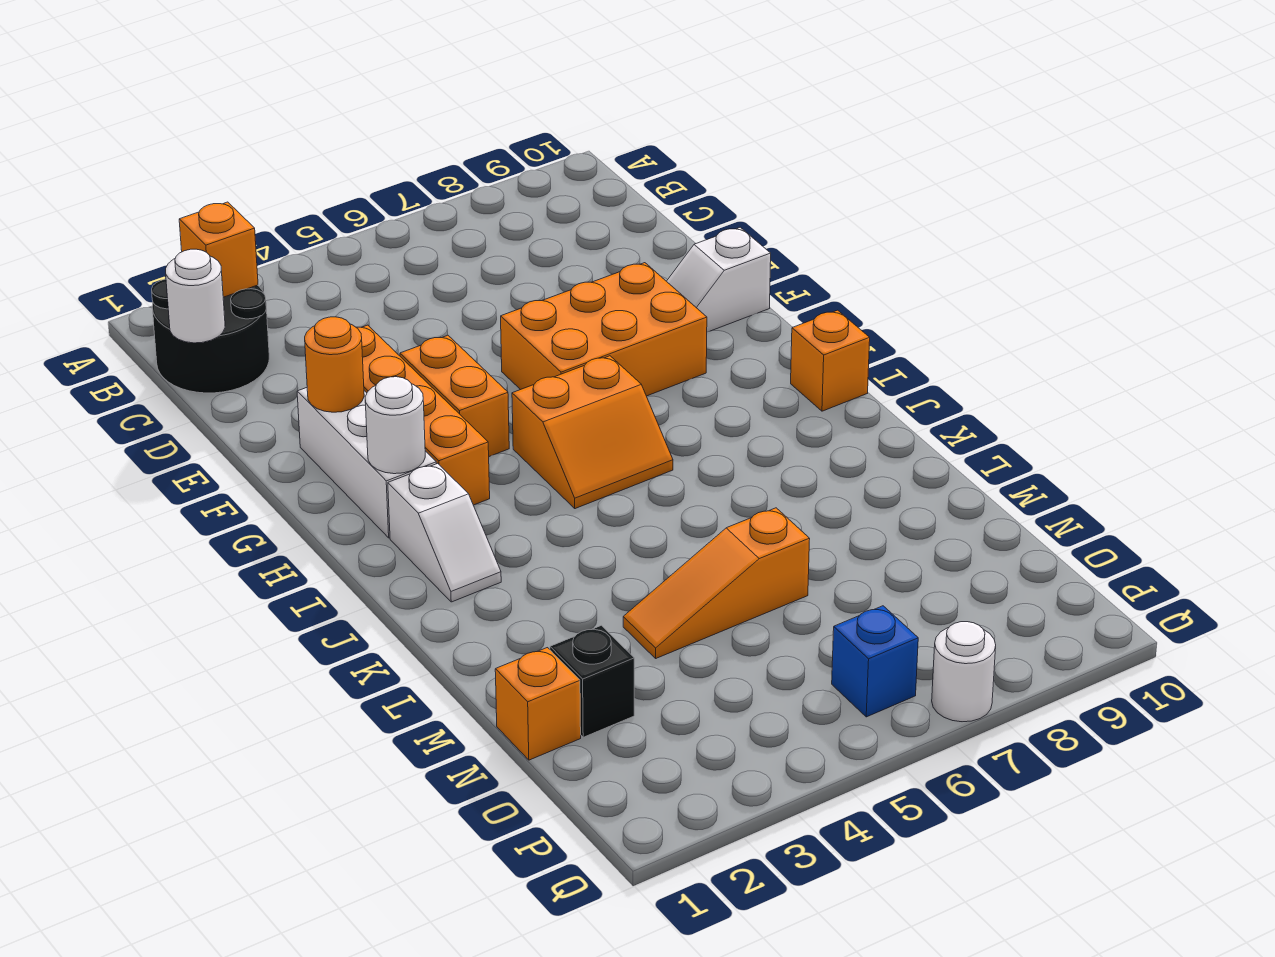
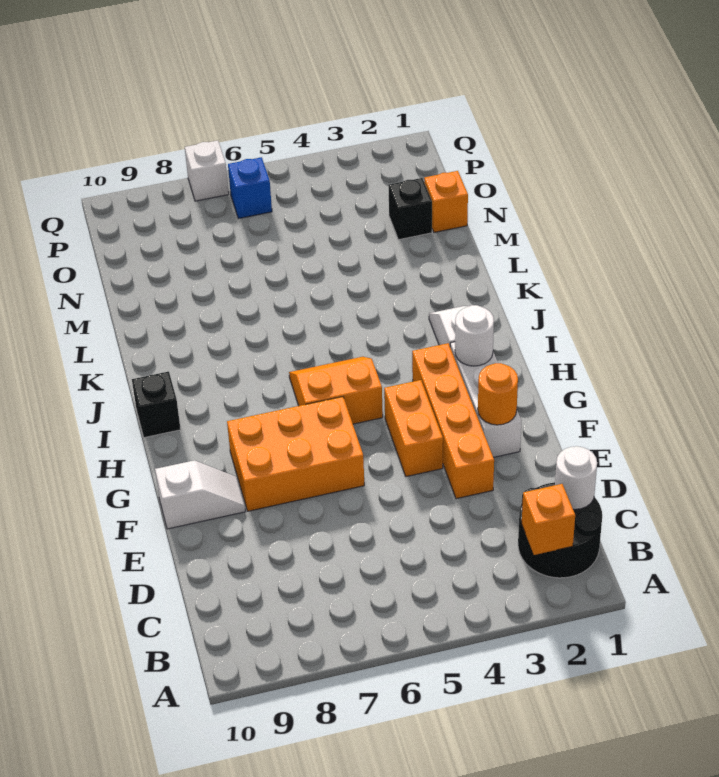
orange brick I10 level 1 -> black brick I10 level 1
orange slope M4:M6 level 1 top 6 -> none
white round brick Q7 level 1 -> white brick Q7 level 1

